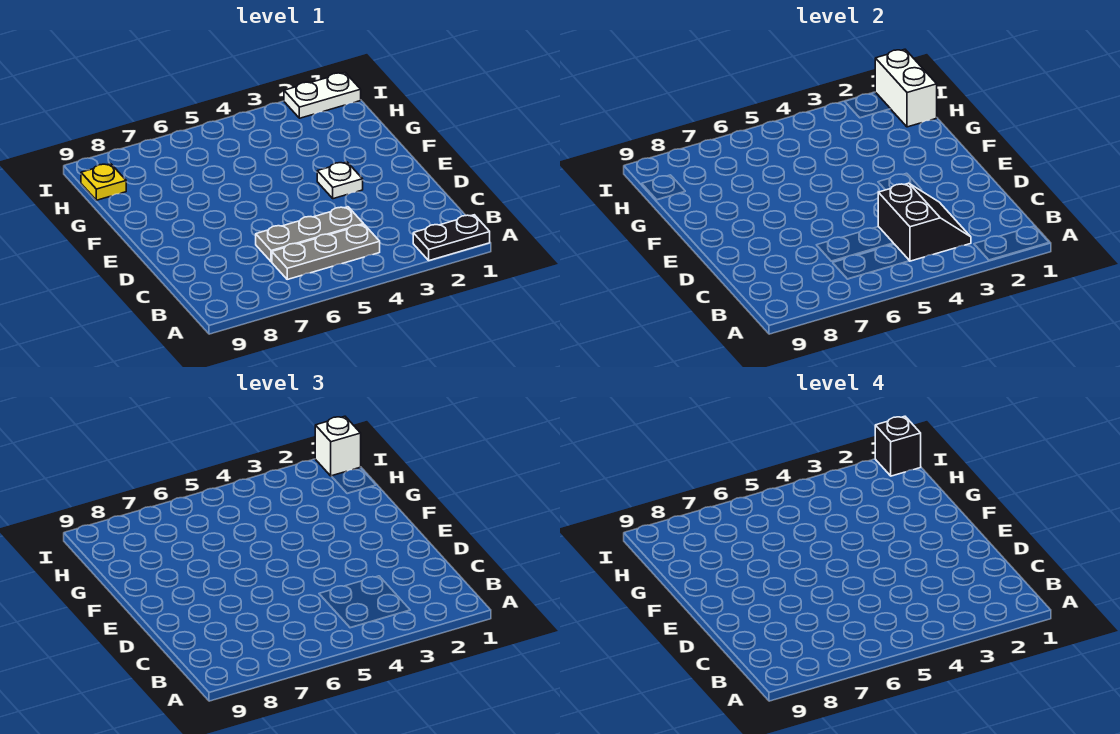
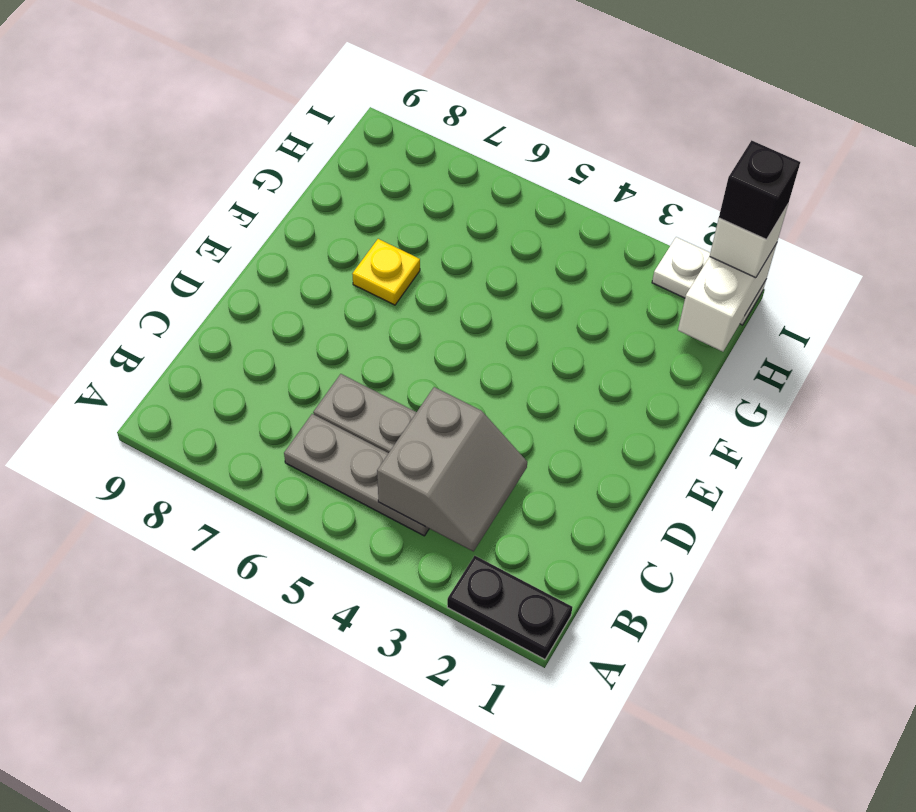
black slope B3:C4 level 2 top 4 -> grey slope B3:C4 level 2 top 4
white plate E3 level 1 -> none
yellow plate H9 level 1 -> yellow plate F7 level 1

